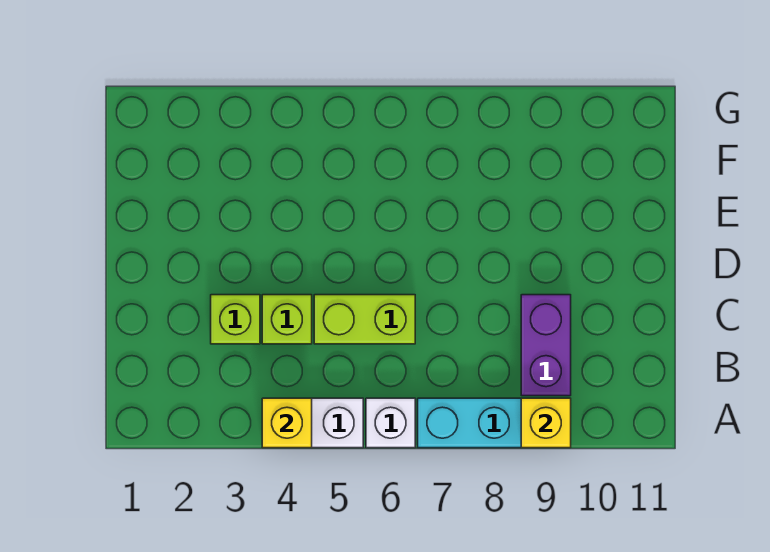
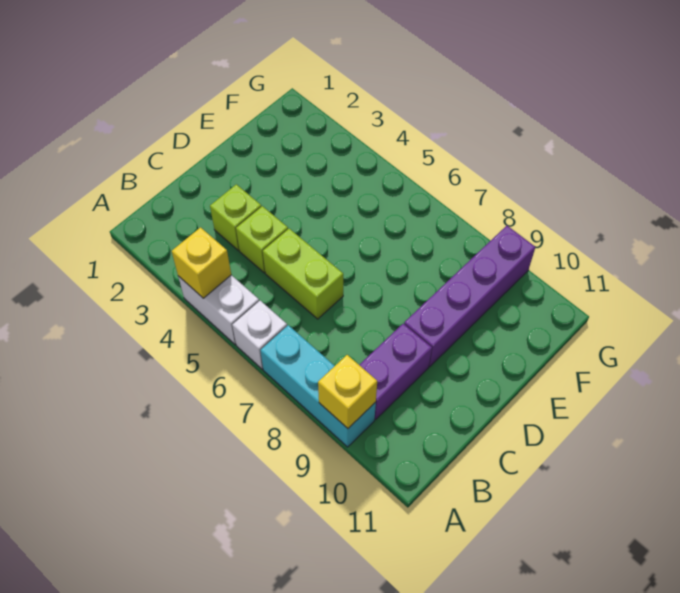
none -> purple brick D9:G9 level 1

